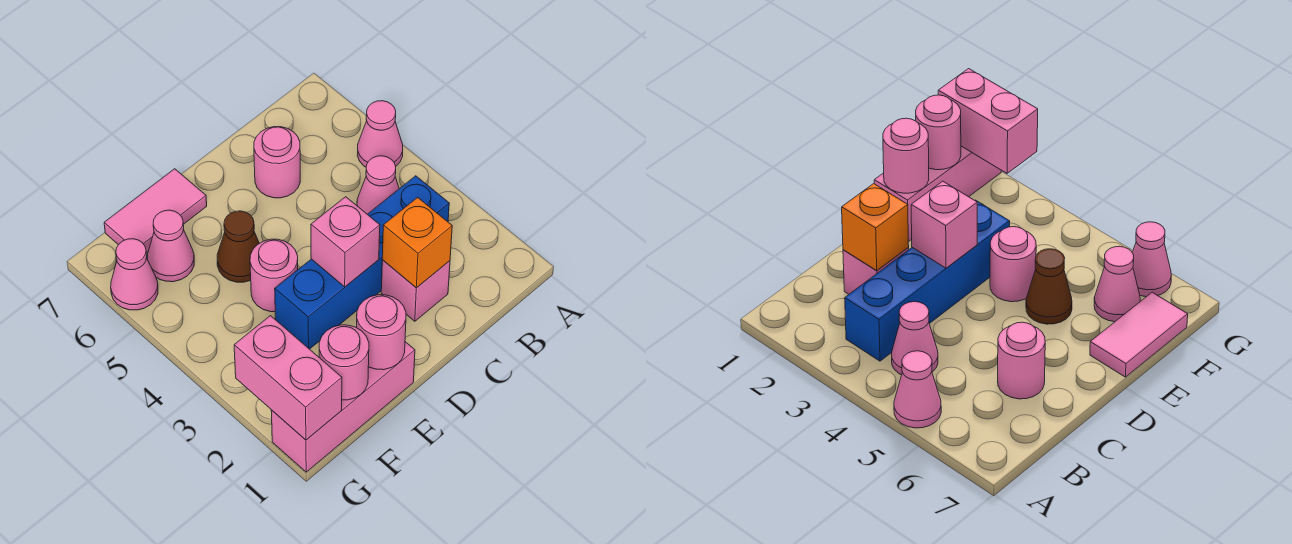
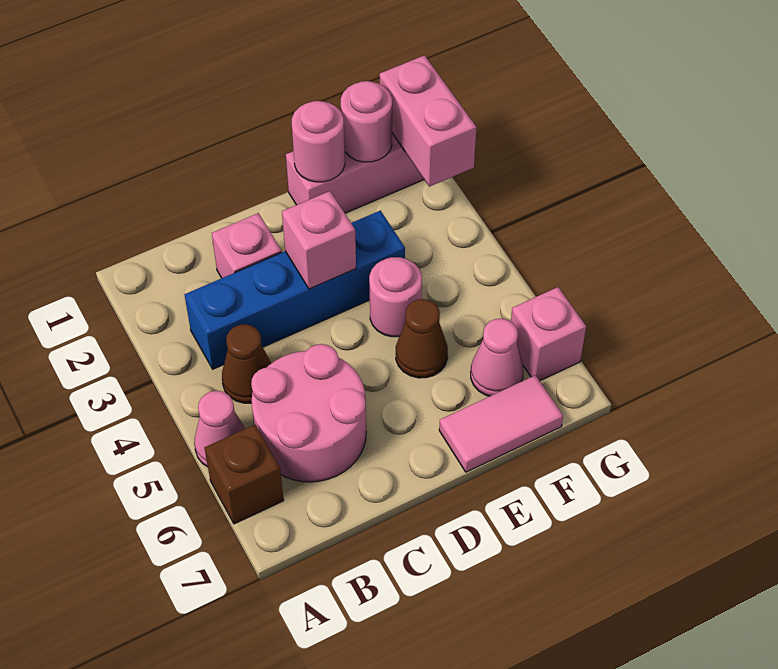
none -> brown brick A6 level 1
pink cone B4 level 1 -> brown cone B4 level 1
orange brick C2 level 2 -> none
pink round brick C6 level 1 -> pink round brick B5:C6 level 1
pink cone G6 level 1 -> pink brick G6 level 1

